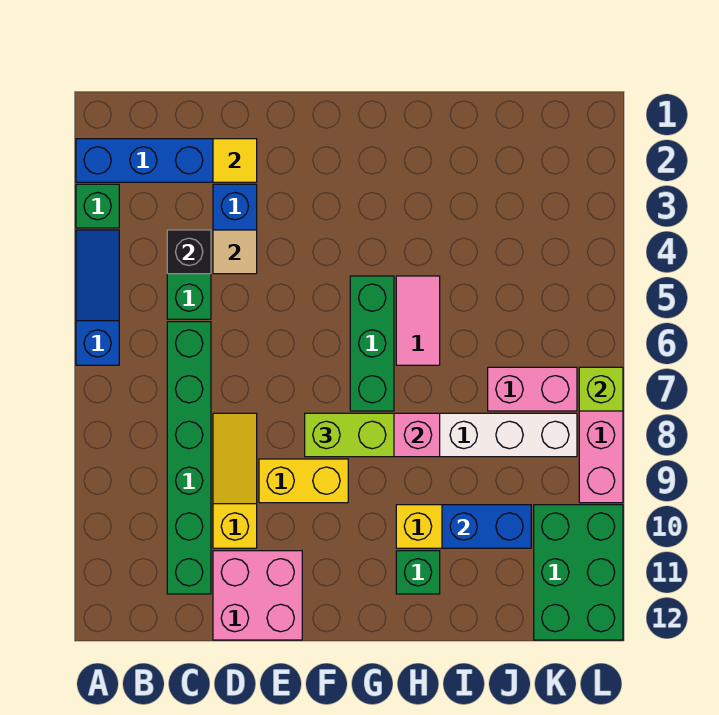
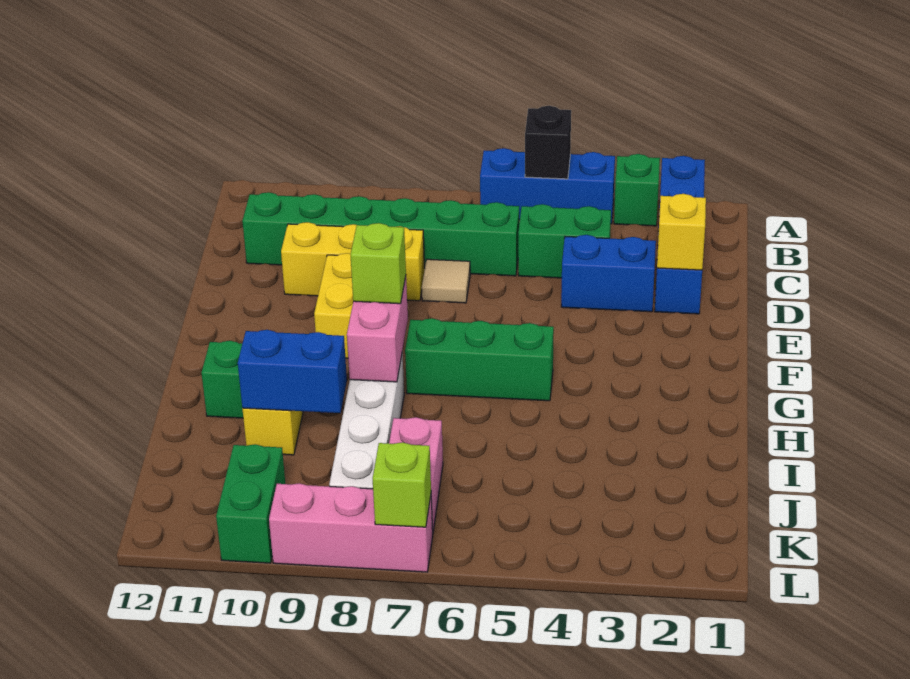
blue slope A4:A6 level 1 top 6 -> blue brick A4:A6 level 1
black brick C4 level 2 -> black brick A5 level 2
yellow tile D2 level 2 -> yellow brick D2 level 2
tan tile D4 level 2 -> tan tile D7 level 1
yellow slope D8:D10 level 1 top 10 -> yellow brick D8:D10 level 1
pink brick D11:E12 level 1 -> none
lime brick F8:G8 level 3 -> lime brick G8 level 3
pink tile H5:H6 level 1 -> none
blue brick I10:J10 level 2 -> blue brick I9:I10 level 2
green brick K10:L12 level 1 -> green brick K10:L10 level 1

